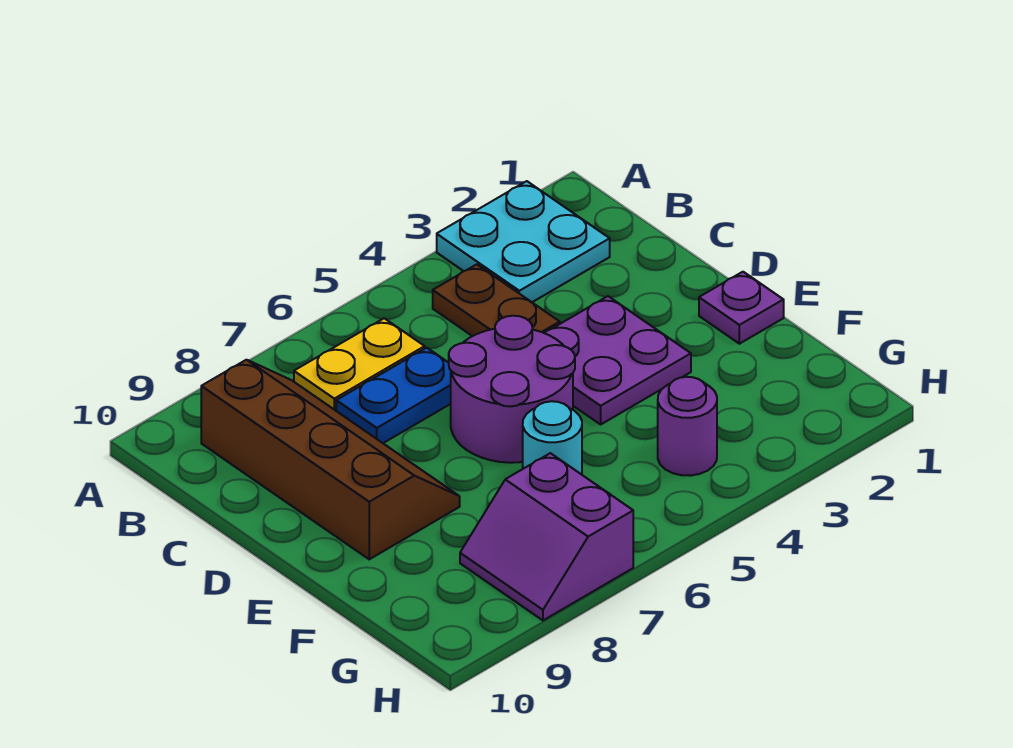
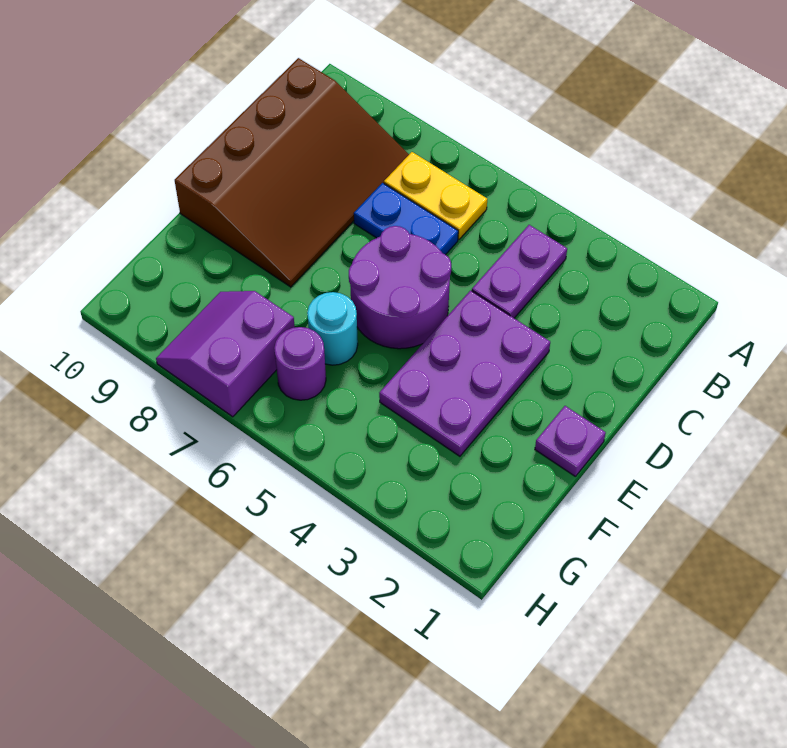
cyan plate A2:B3 level 1 -> none
brown plate B4:C4 level 1 -> purple plate B4:C4 level 1
brown slope B8:E9 level 1 top 9 -> brown slope B8:E10 level 1 top 10
purple plate D3:E4 level 1 -> purple plate D3:F4 level 1
purple round brick G4 level 1 -> purple round brick G6 level 1

